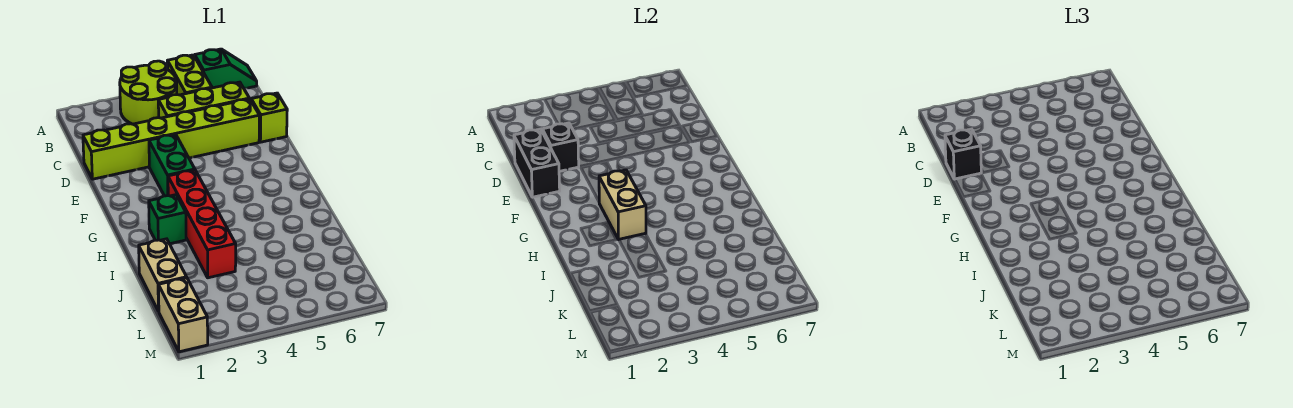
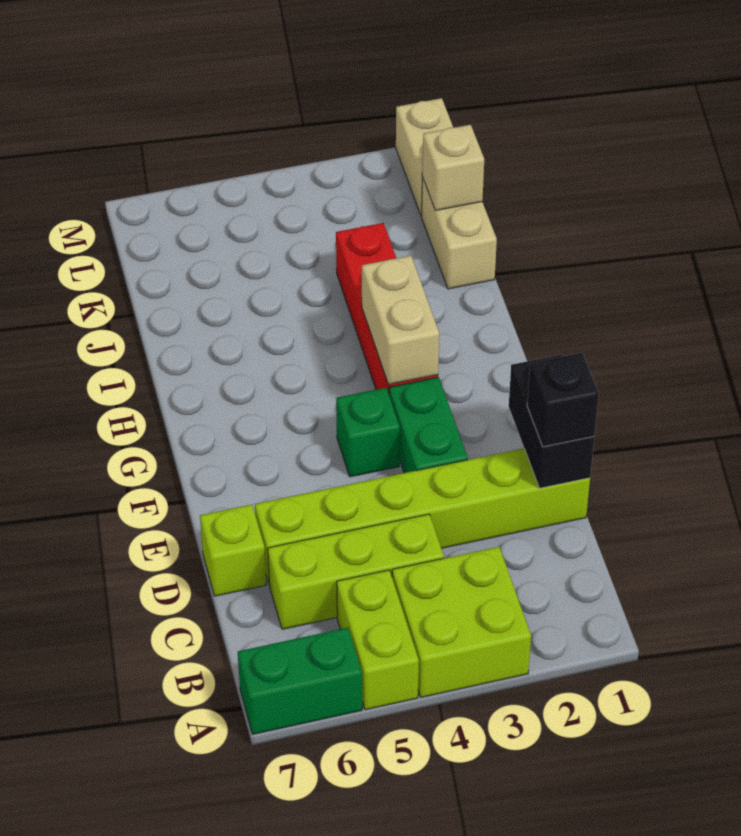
lime round brick A3:B4 level 1 -> lime brick A3:B4 level 1
green slope A6:A7 level 1 top 6 -> green brick A6:A7 level 1
black brick D2 level 2 -> none
green brick H2 level 1 -> green brick F4 level 1
none -> tan brick K1 level 2

